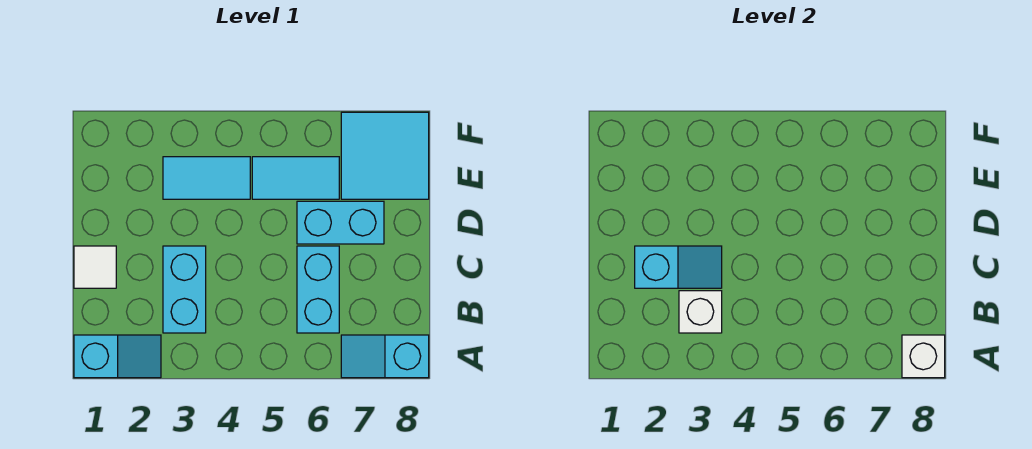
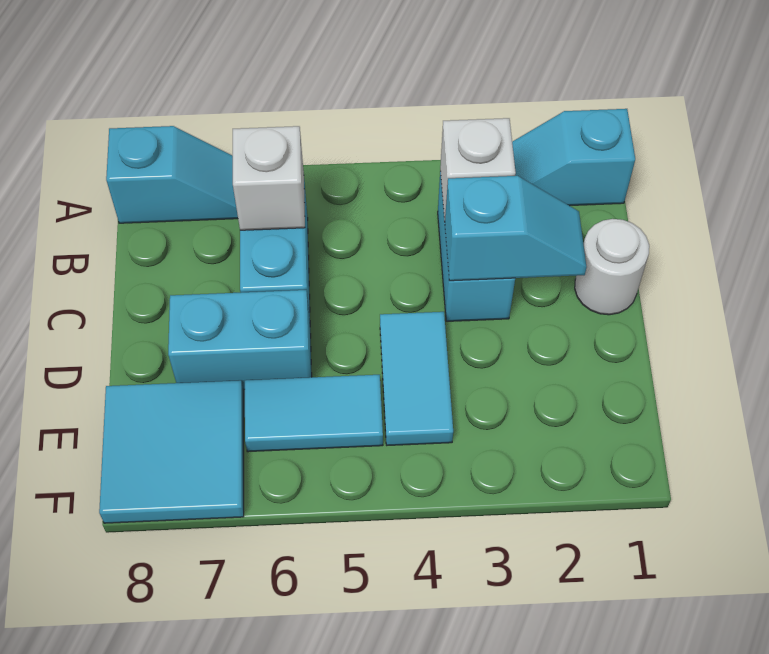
white brick A8 level 2 -> white brick B6 level 2
white tile C1 level 1 -> white round brick C1 level 1
cyan slope C2:C3 level 2 top 2 -> cyan slope C2:C3 level 2 top 3
cyan tile E3:E4 level 1 -> cyan tile D4:E4 level 1

